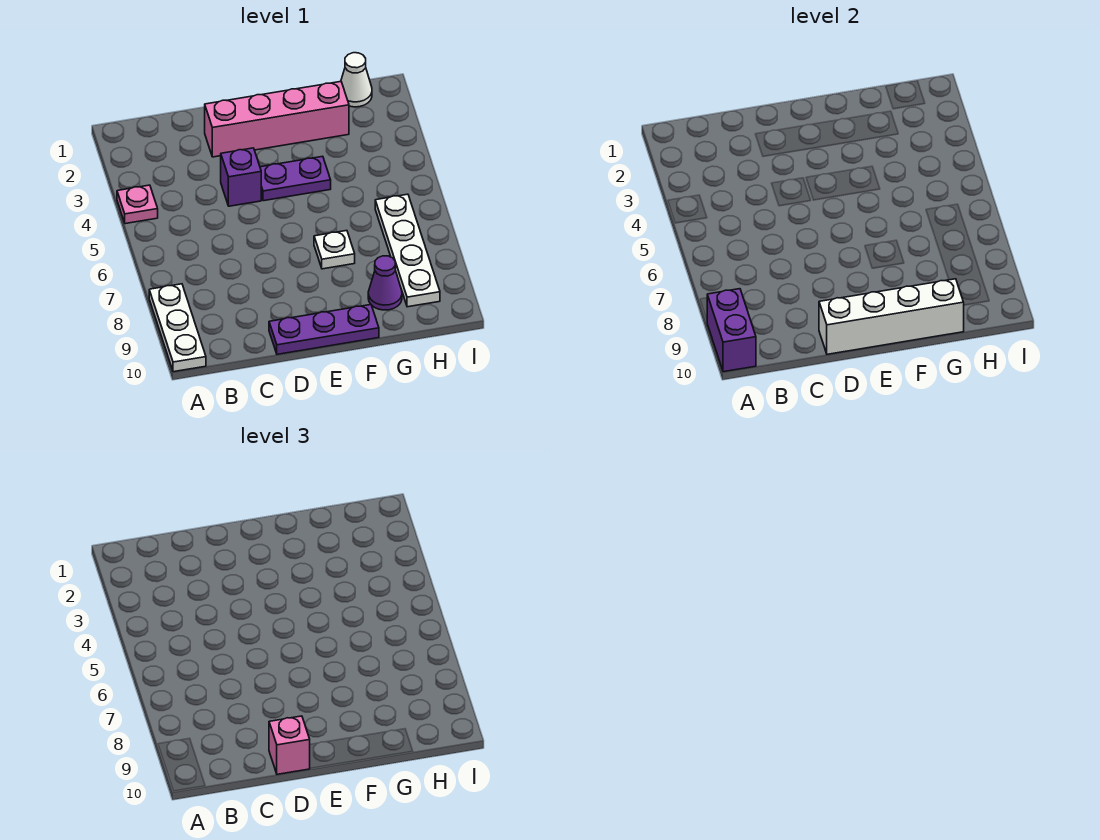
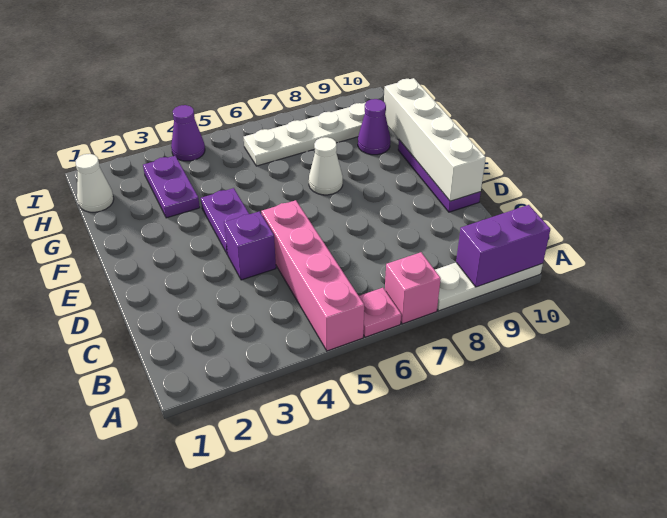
pink plate A4 level 1 -> pink plate A6 level 1
pink brick D2:G2 level 1 -> pink brick A5:D5 level 1
pink brick D10 level 3 -> pink brick A7 level 1
white plate F7 level 1 -> white cone F7 level 1
none -> purple plate G3:H3 level 1
none -> purple cone I4 level 1

